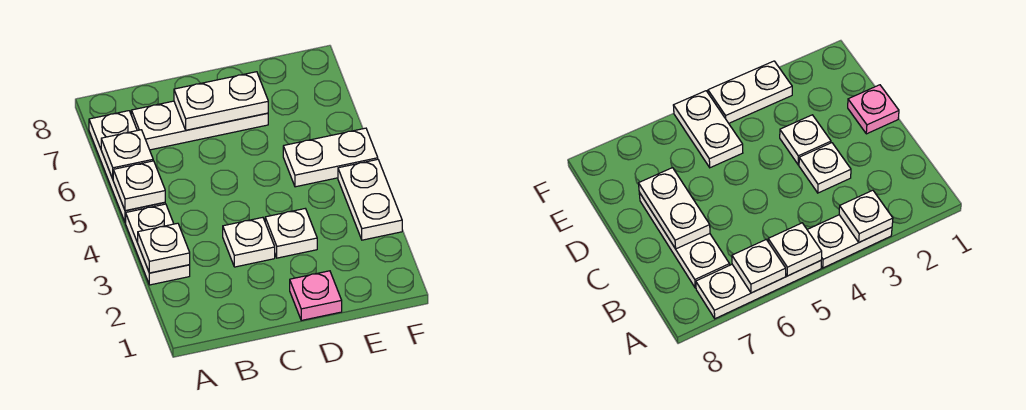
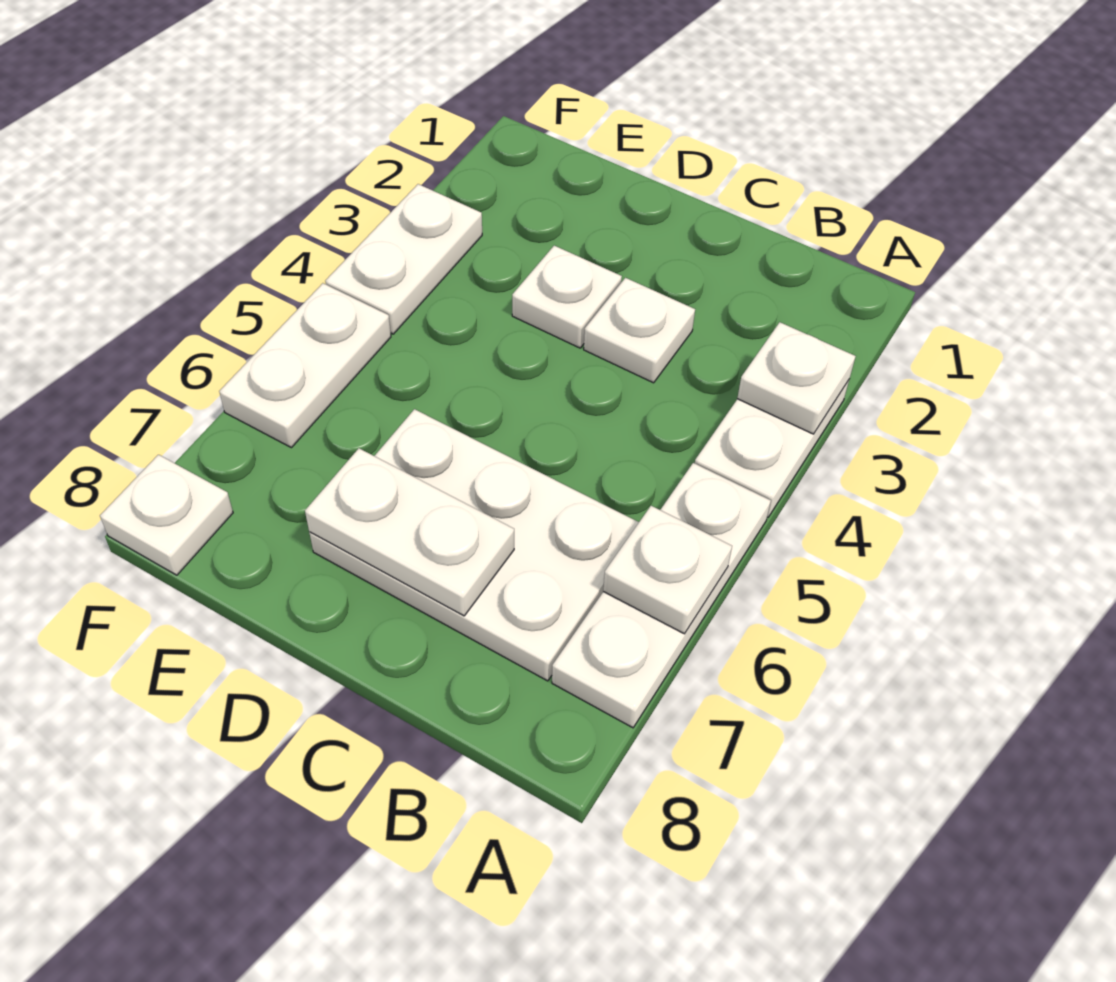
white plate A5 level 2 -> white plate F8 level 1
white plate B7:D7 level 1 -> white plate B6:D7 level 1
pink plate D1 level 1 -> none
white plate E5:F5 level 1 -> white plate F5:F6 level 1

